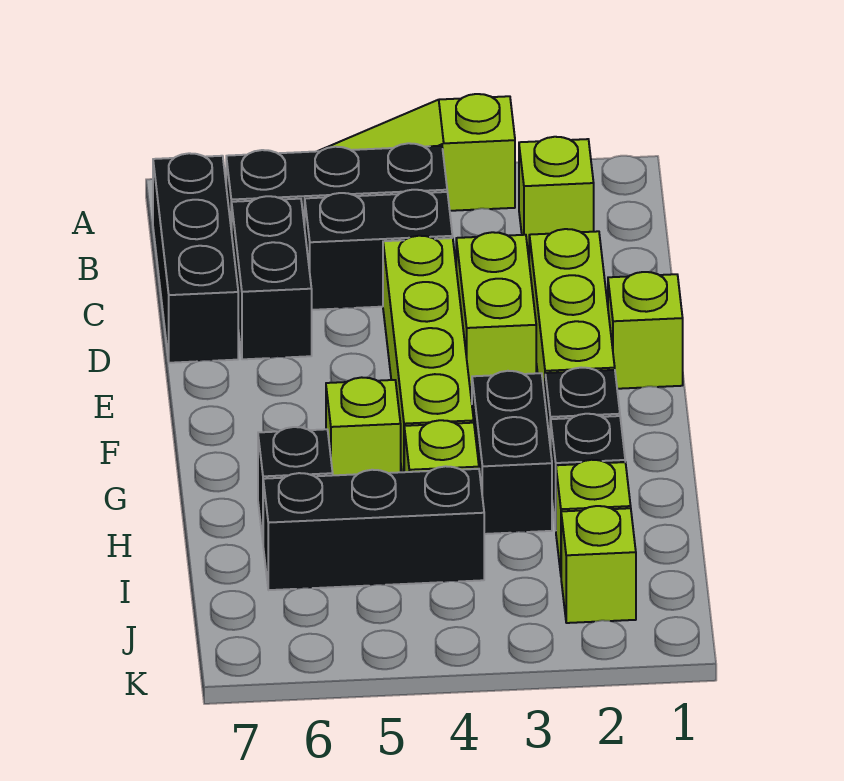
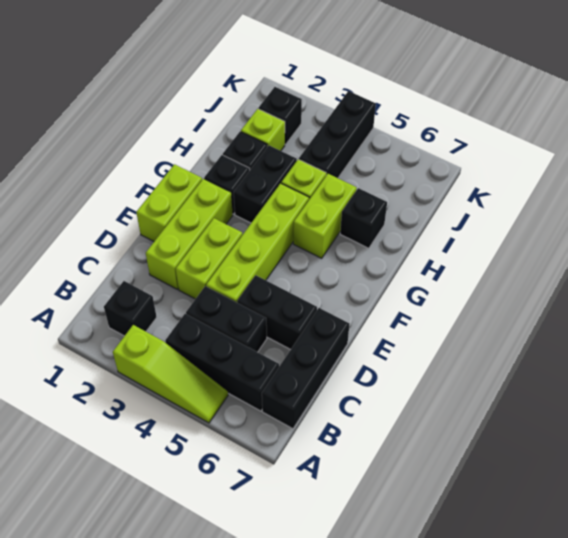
lime brick B2 level 1 -> black brick B2 level 1
black brick C6:D6 level 1 -> black brick D5:D6 level 1
lime brick E1 level 1 -> lime brick E1:F1 level 1
lime brick G5 level 1 -> lime brick G5:H5 level 1
black brick I4:I6 level 1 -> black brick I4:K4 level 1
lime brick J2 level 1 -> black brick J2 level 1

